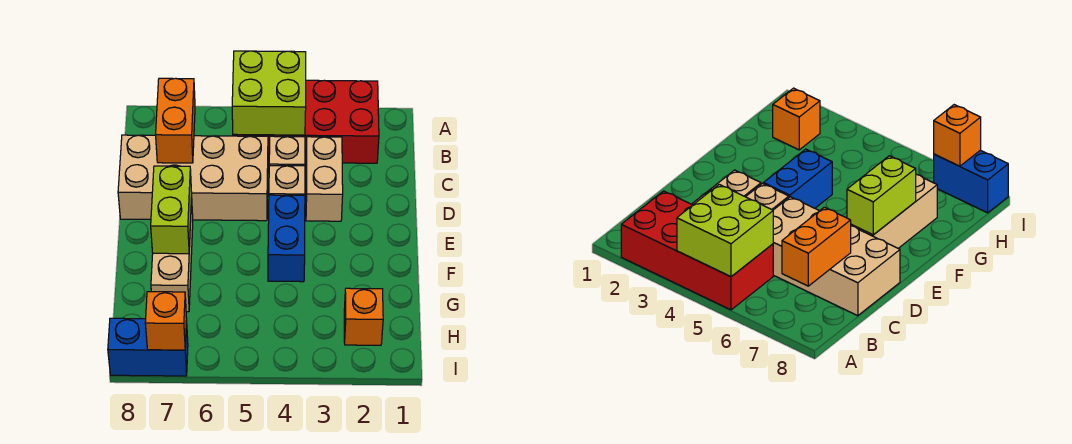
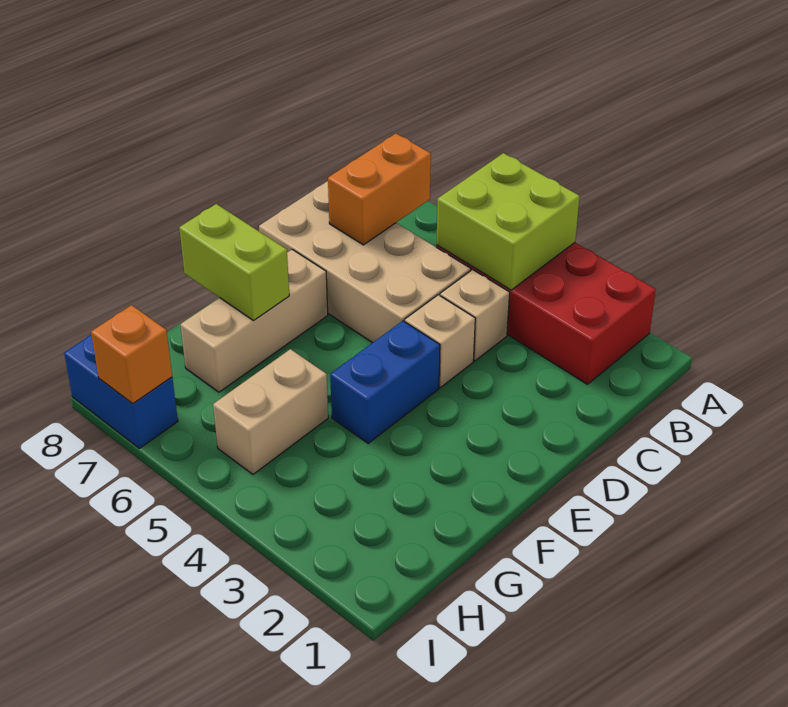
tan brick C3:D3 level 1 -> tan brick G5:H5 level 1
lime brick E7:F7 level 2 -> lime brick F7:F8 level 2
orange brick H2 level 1 -> none

